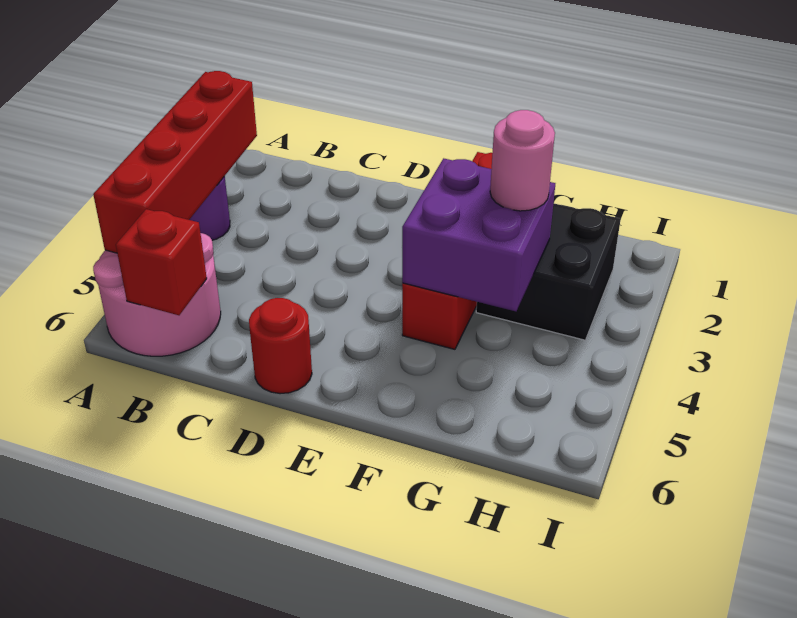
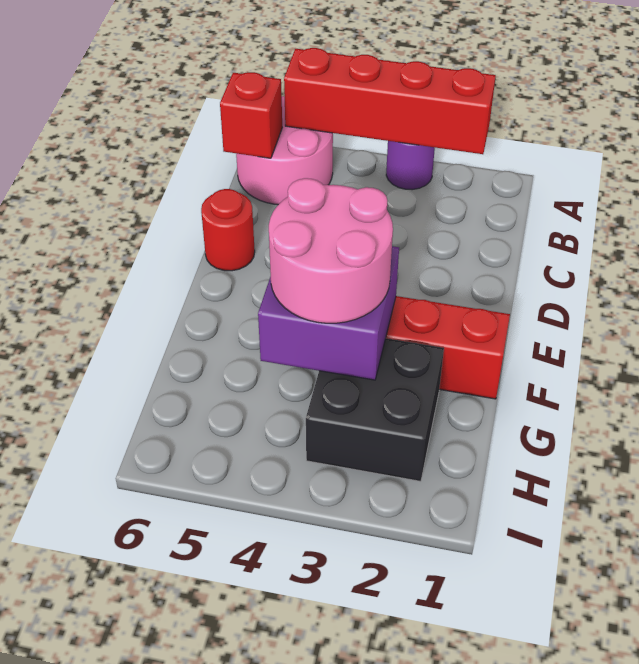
pink round brick G3 level 3 -> pink round brick F3:G4 level 3

